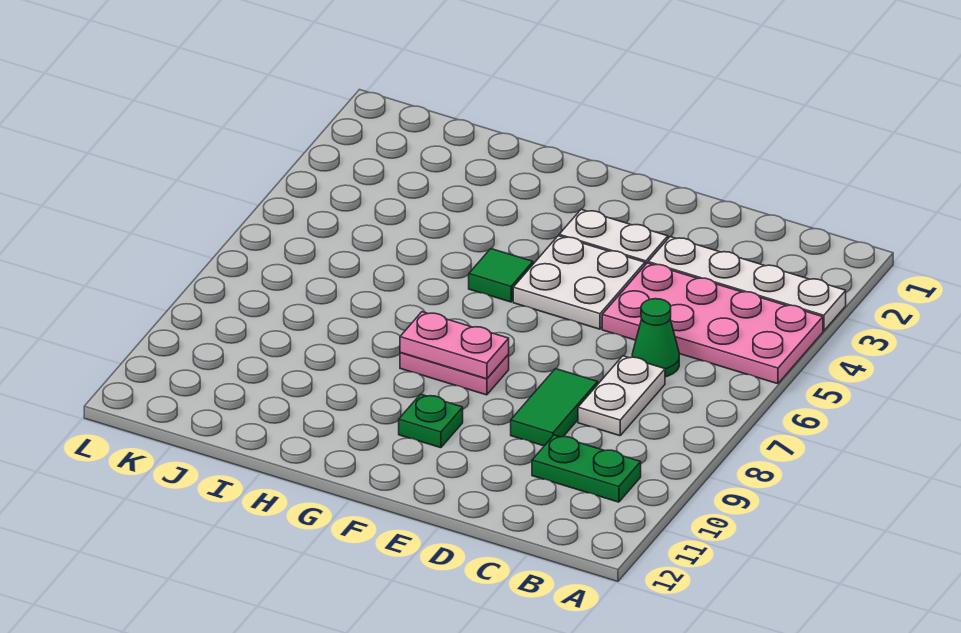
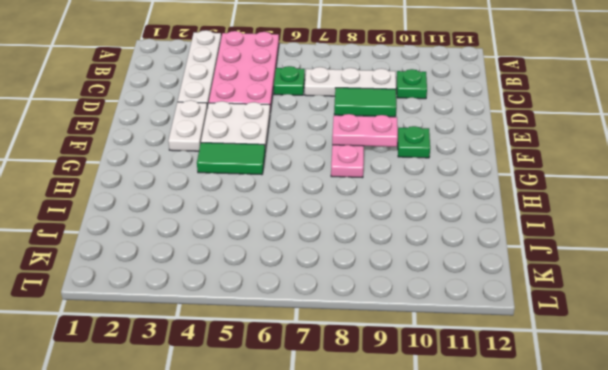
green plate B10:C10 level 1 -> green plate C10 level 1
green cone C6 level 1 -> green plate C6 level 1
white plate C7:C8 level 1 -> white plate C7:C9 level 1
pink plate F8:G8 level 2 -> pink plate F8:F9 level 2
green tile G5 level 1 -> green tile G4:G5 level 1

